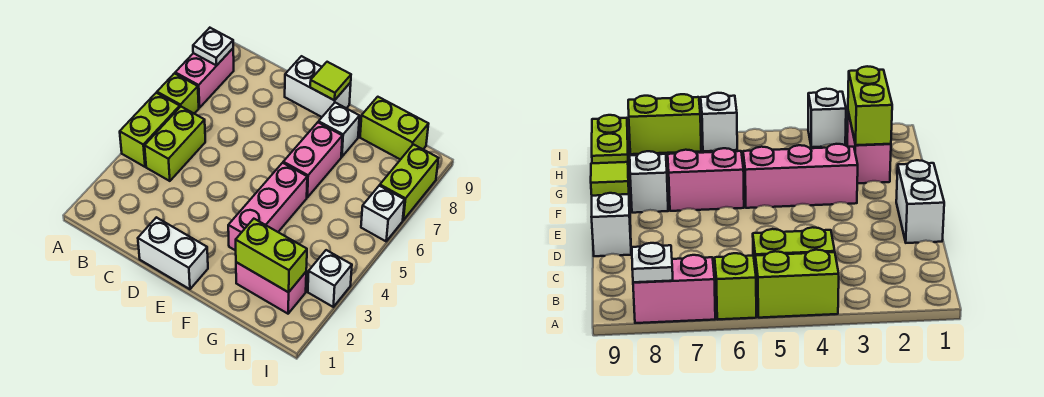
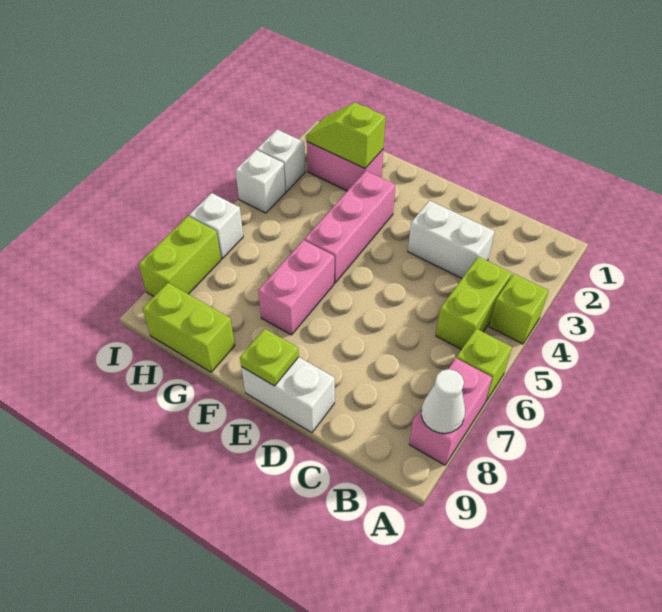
lime brick A4:A5 level 1 -> lime brick A4 level 1
white plate A8 level 2 -> white cone A8 level 2
white brick D1:E1 level 1 -> white brick C3:D3 level 1
lime tile E9 level 2 -> lime plate E9 level 2
white brick F8 level 1 -> white brick I4 level 1
lime brick G2:H2 level 2 -> lime slope G2:H2 level 2 top G

